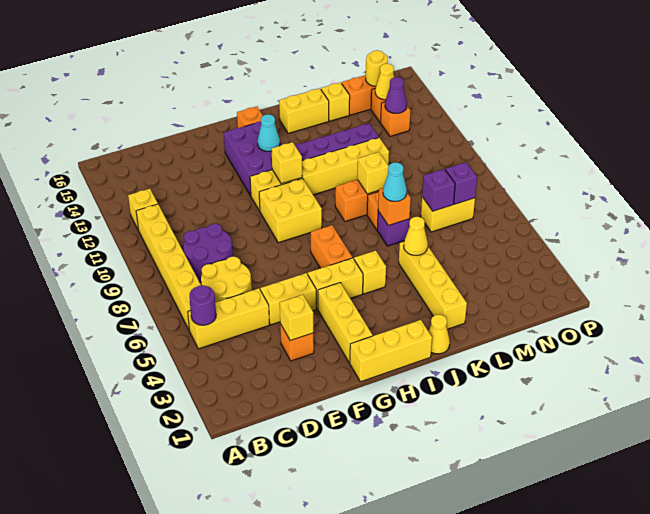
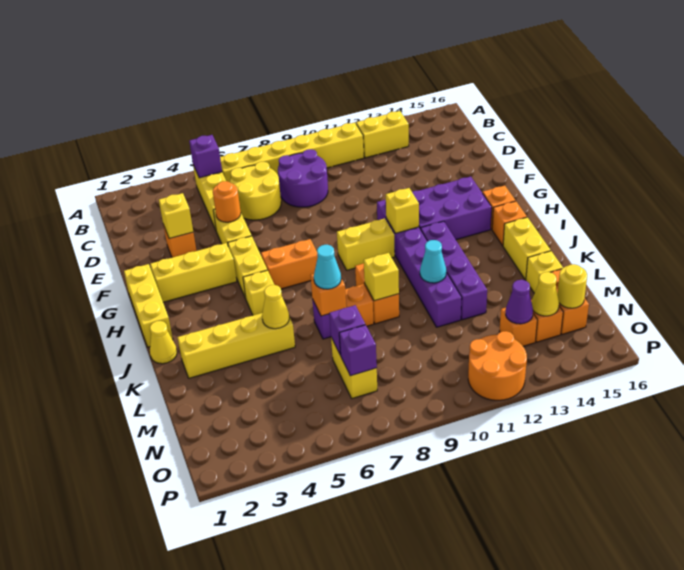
purple round brick B5 level 2 -> purple brick B5 level 2
yellow brick B12 level 1 -> yellow brick B12:B13 level 1
none -> orange round brick E5 level 2
yellow brick G9:H10 level 1 -> yellow brick H9:H10 level 1
yellow brick G11:L11 level 1 -> purple brick G11:L11 level 1
cyan cone H13 level 2 -> cyan cone K11 level 2
none -> orange brick I15 level 1
none -> orange round brick O11:P12 level 1

